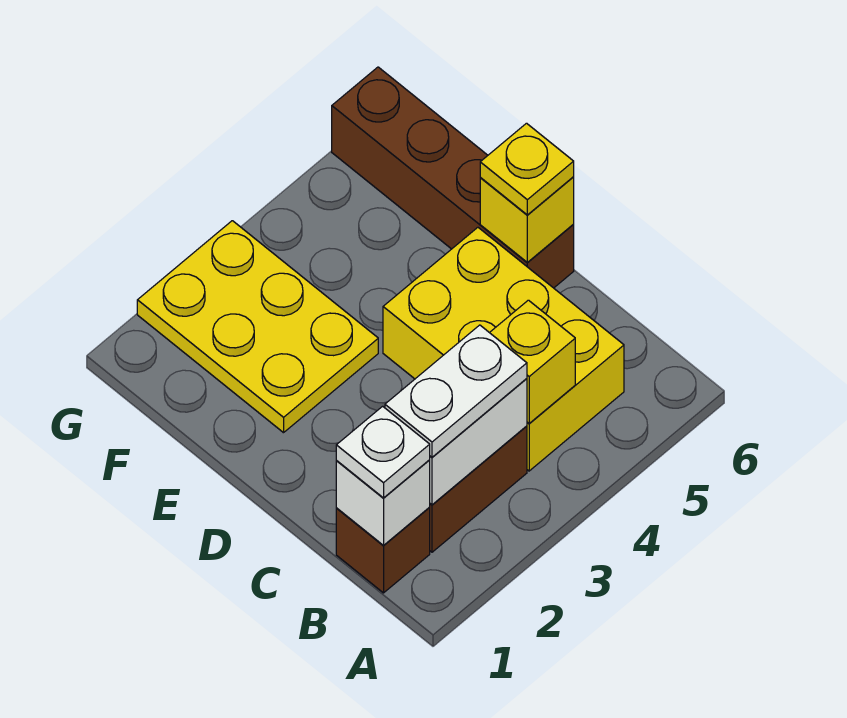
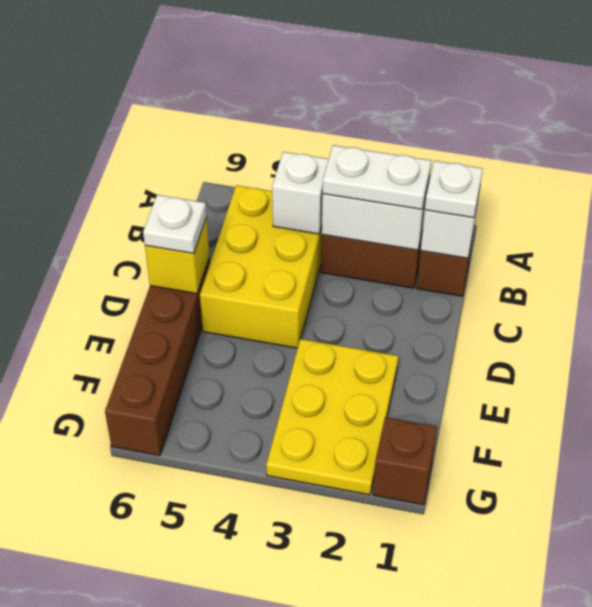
yellow brick B4 level 2 -> white brick B4 level 2
yellow plate D6 level 3 -> white plate D6 level 3
none -> brown brick G1 level 1

